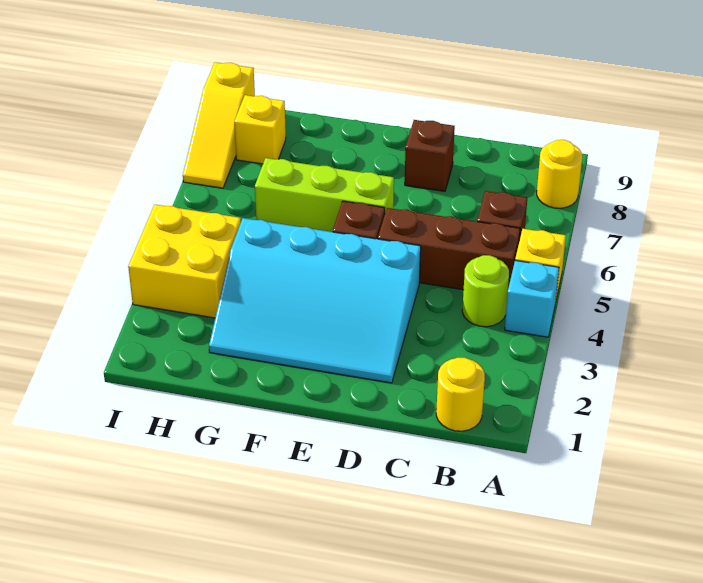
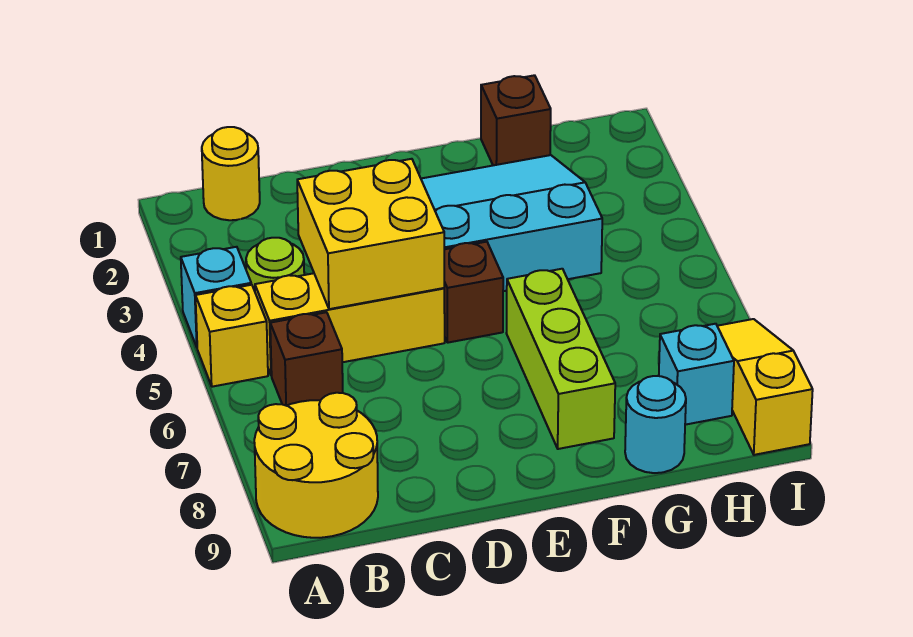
yellow round brick A8 level 1 -> yellow round brick A8:B9 level 1
brown brick B5:D5 level 1 -> yellow brick B5:D5 level 1
brown brick D8 level 1 -> brown brick G1 level 1
lime brick E6:G6 level 1 -> lime brick F6:F8 level 1
none -> cyan round brick G9 level 1
yellow brick H3:I4 level 1 -> yellow brick C4:D5 level 2
yellow brick H8 level 1 -> cyan brick H8 level 1

